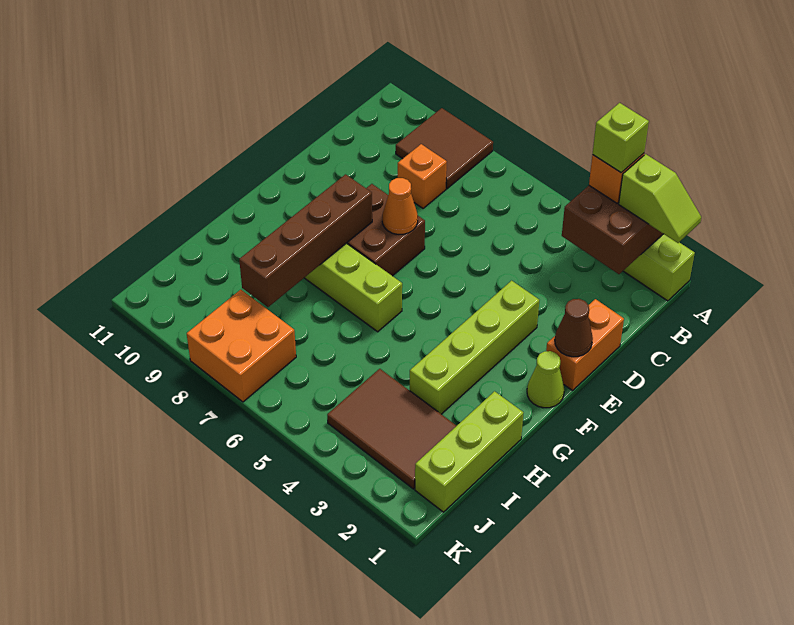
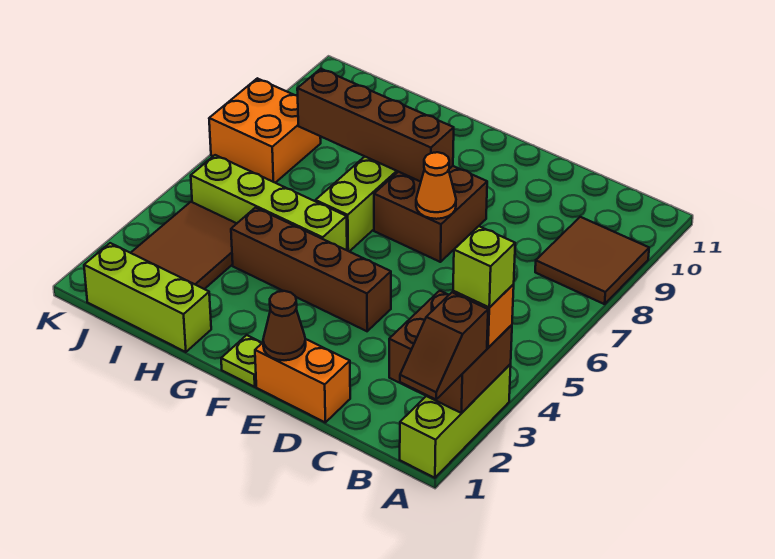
lime slope A1:A2 level 3 top 2 -> brown slope A1:A2 level 3 top 2
orange brick C8 level 1 -> none
lime brick E3:H3 level 1 -> lime brick G5:J5 level 1
none -> brown brick E4:H4 level 1
lime cone F1 level 1 -> lime plate F1 level 1

